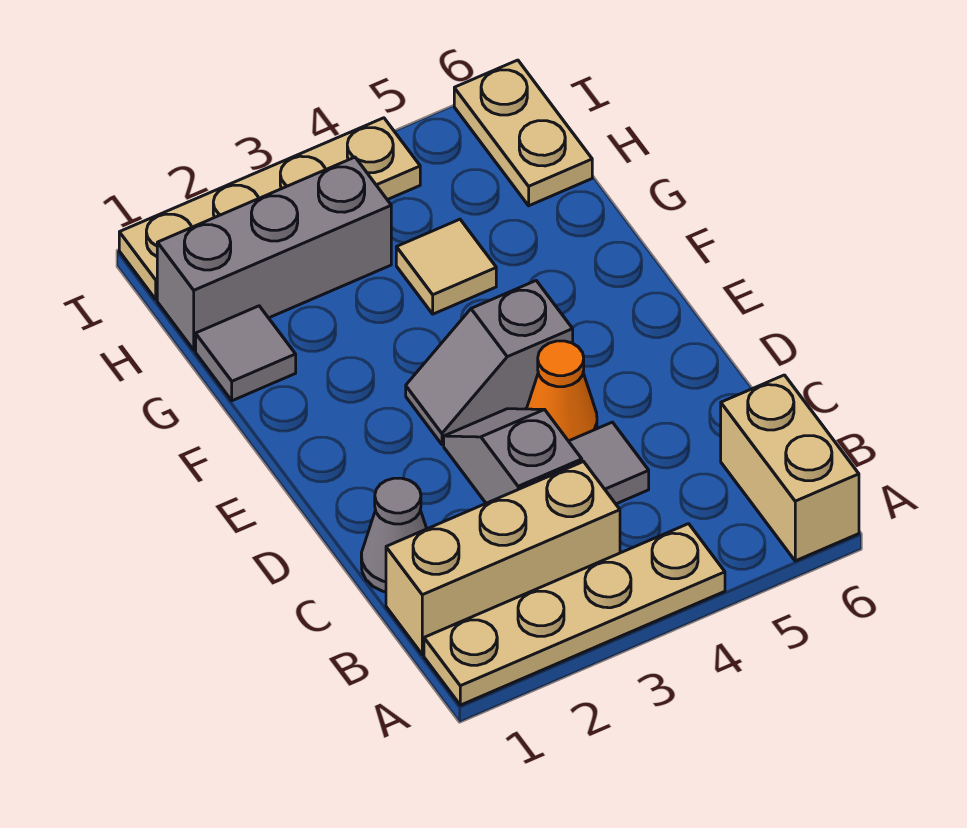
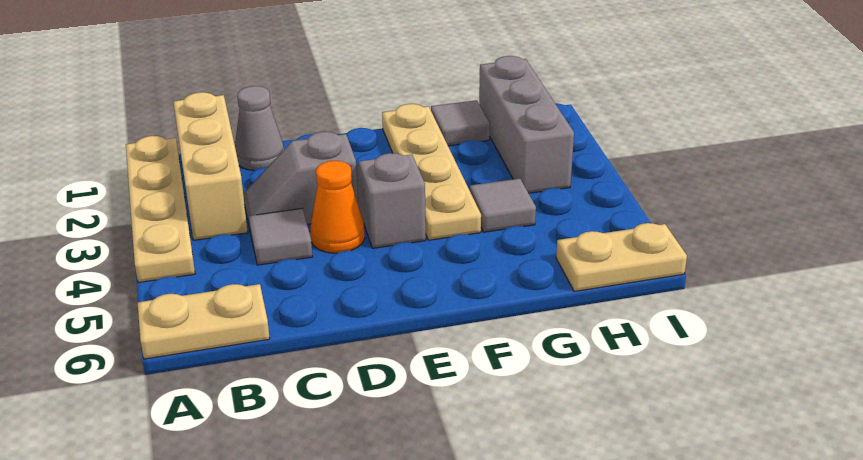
tan brick A6:B6 level 1 -> tan plate A6:B6 level 1
grey slope C3:D3 level 1 top C -> grey slope C3:D3 level 1 top D
tan tile G4 level 1 -> grey tile G4 level 1
tan plate I1:I4 level 1 -> tan plate F1:F4 level 1

